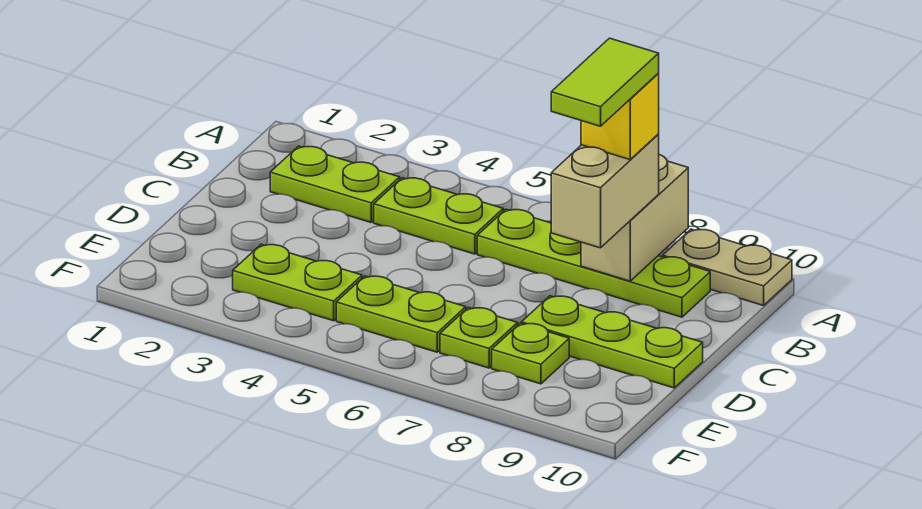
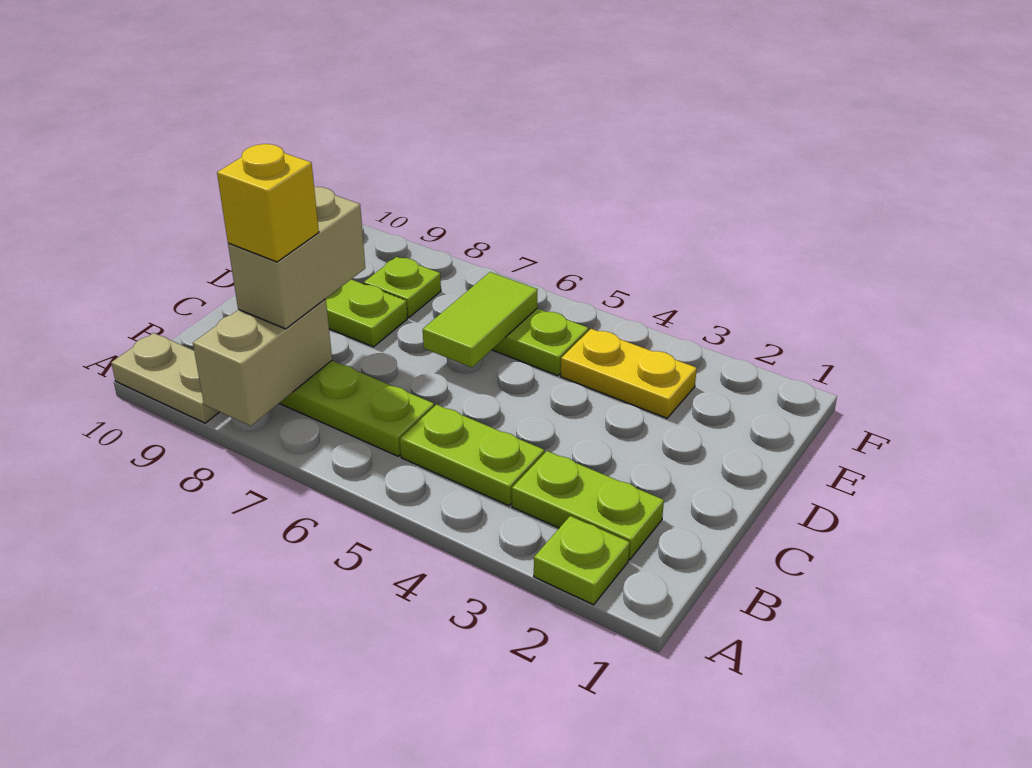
lime tile B8:C8 level 5 -> lime tile D6:E6 level 2
lime plate E3:E4 level 1 -> yellow plate E3:E4 level 1
lime plate E7 level 1 -> lime plate A2 level 1

